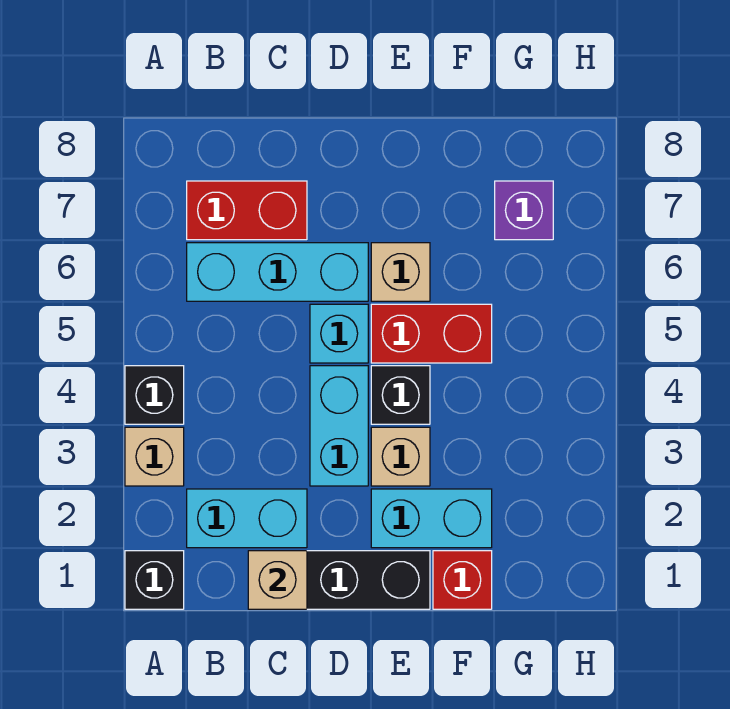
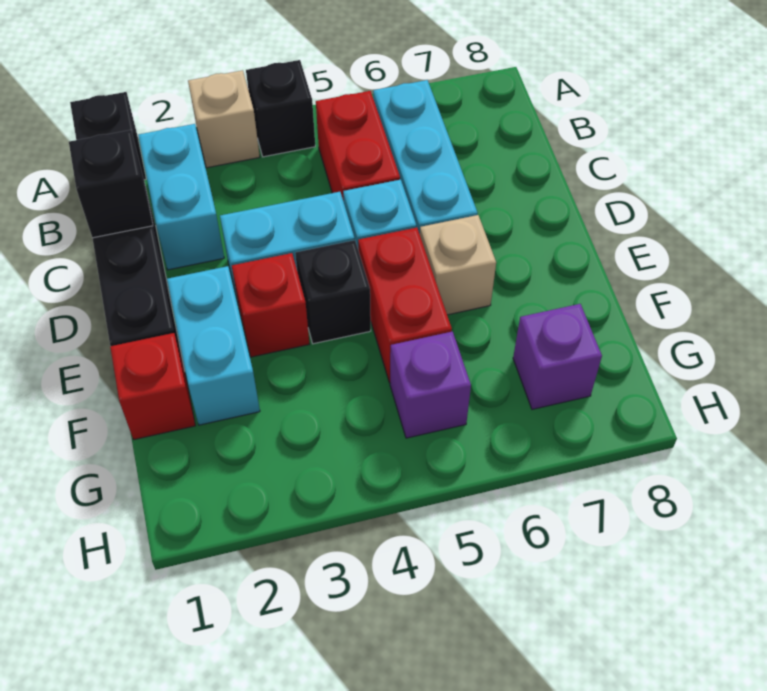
red brick B7:C7 level 1 -> red brick B5:C5 level 1
tan brick C1 level 2 -> black brick C1 level 2
tan brick E3 level 1 -> red brick E3 level 1
none -> purple brick G5 level 1

